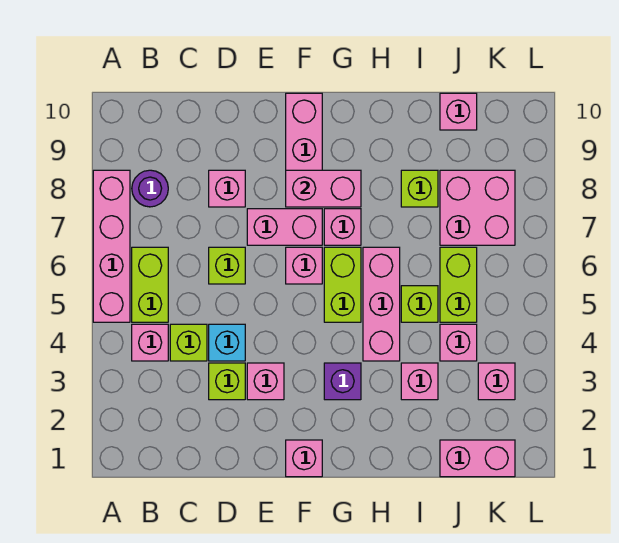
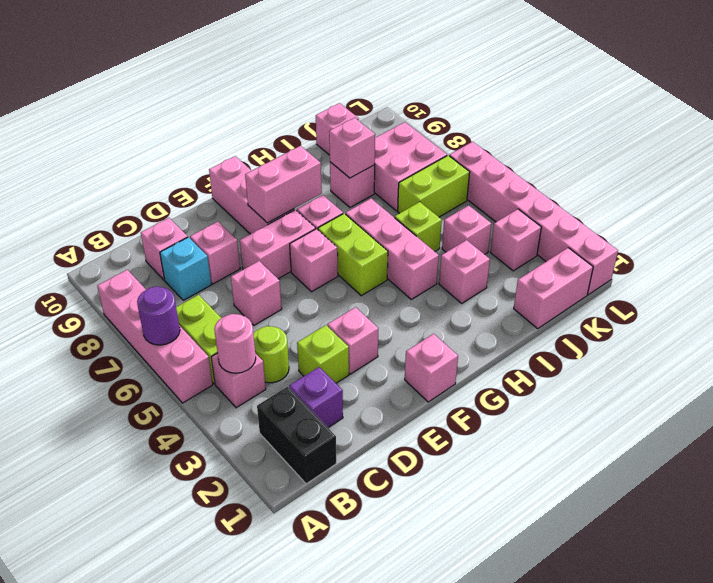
none -> black brick B1:B2 level 1
none -> pink round brick B4 level 2
purple round brick B8 level 1 -> purple round brick A6 level 2
lime brick C4 level 1 -> lime round brick C4 level 1
none -> pink brick C9 level 1
cyan brick D4 level 1 -> cyan brick C8 level 1
lime brick D6 level 1 -> pink brick D6 level 1
purple brick G3 level 1 -> purple brick C2 level 1
lime brick I8 level 1 -> pink brick I8 level 1
none -> pink brick I8 level 2
lime brick J5:J6 level 1 -> lime brick J6:K6 level 1
none -> pink brick L1:L6 level 1

